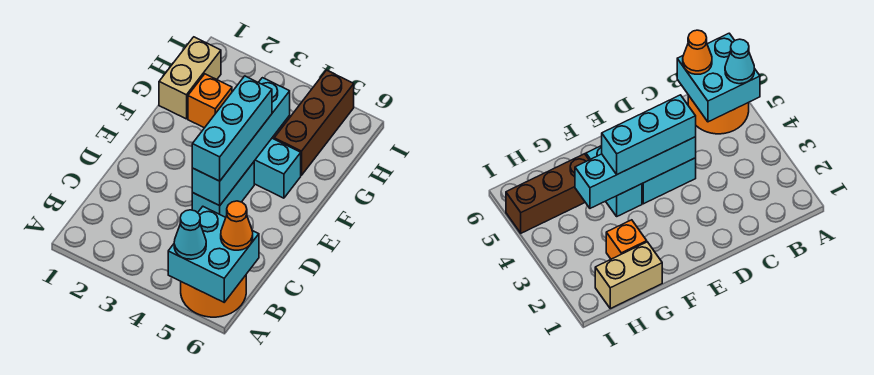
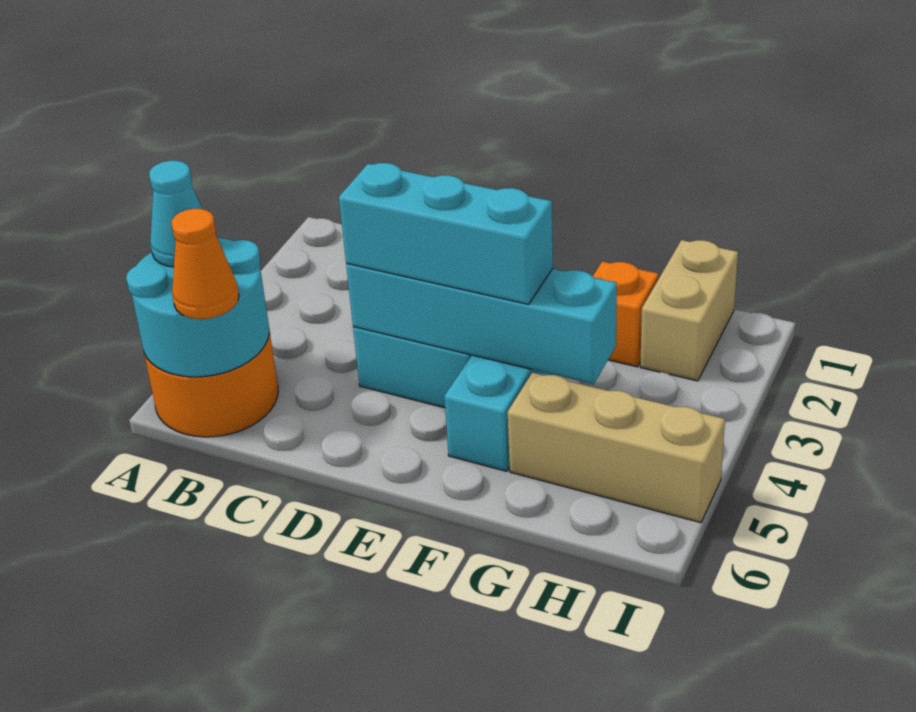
cyan brick A5:B6 level 2 -> cyan round brick A5:B6 level 2
tan brick G1:H1 level 1 -> tan brick H1:H2 level 1
brown brick G5:I5 level 1 -> tan brick G5:I5 level 1

